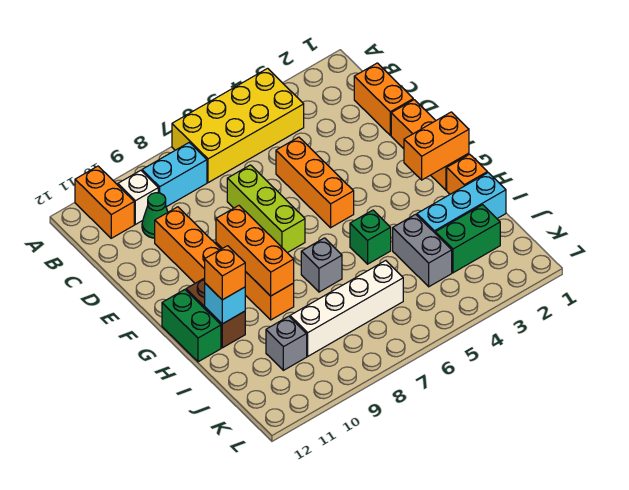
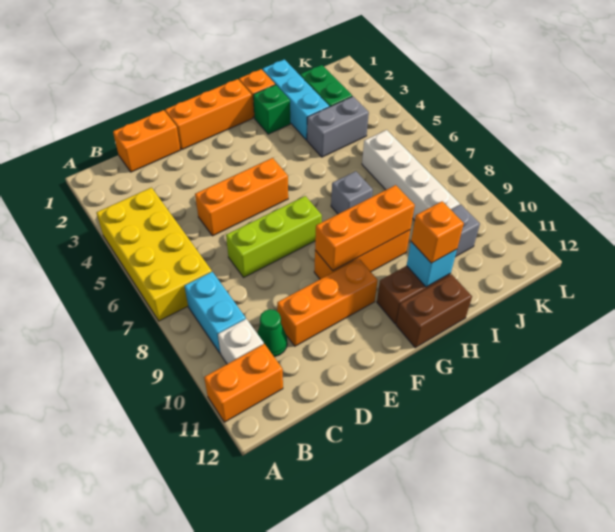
orange brick G1:G2 level 2 -> none
green brick G12:H12 level 1 -> brown brick G12:H12 level 1
green brick H5 level 1 -> green brick H2 level 1

